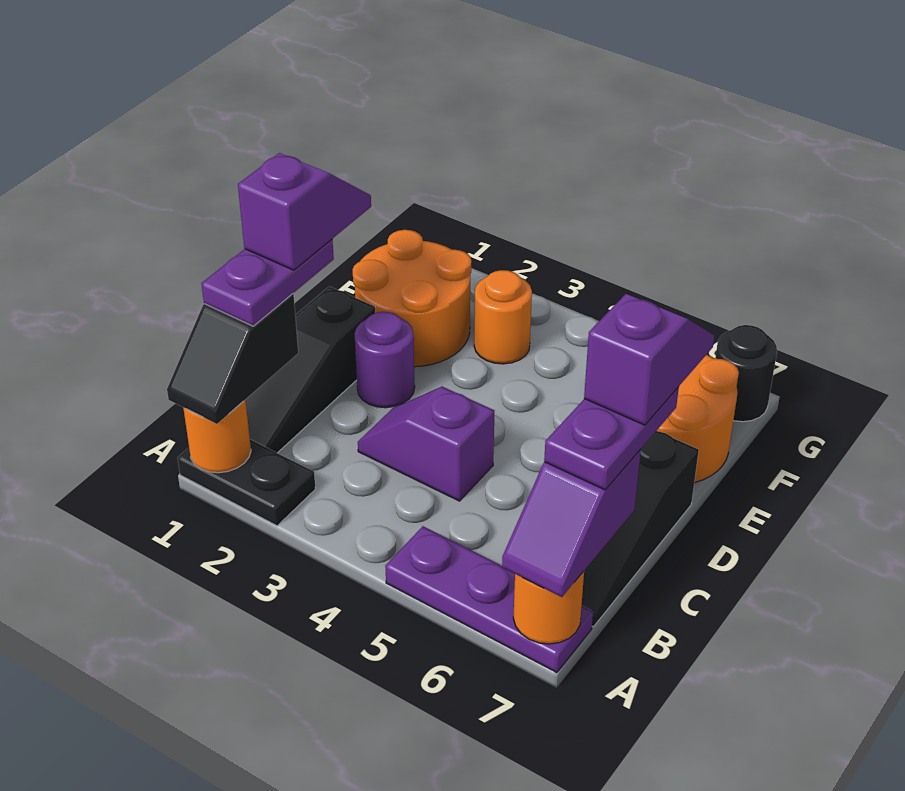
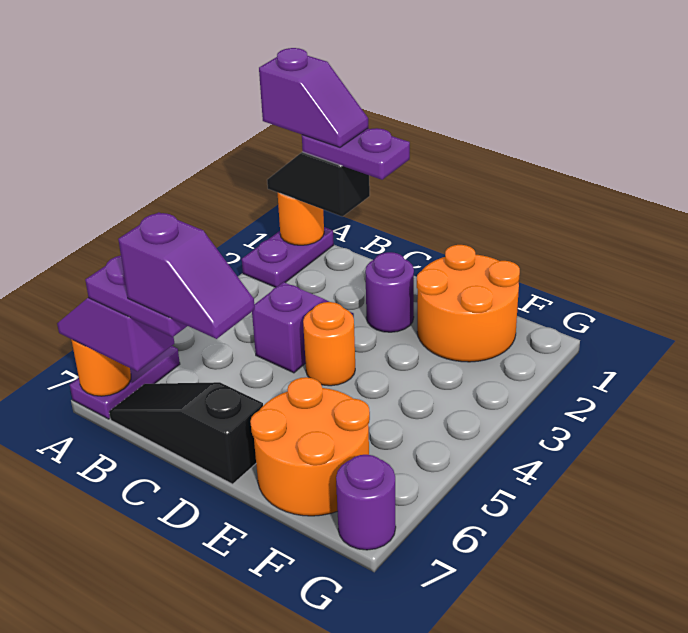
black plate A1:A2 level 1 -> purple plate A1:A2 level 1
purple plate A5:A7 level 1 -> purple plate A6:A7 level 1
black slope B1:D1 level 1 top D -> none
purple slope C1:D1 level 5 top C -> purple slope A1:B1 level 5 top A
orange round brick F3 level 1 -> orange round brick D4 level 1
black round brick G7 level 1 -> purple round brick G7 level 1

